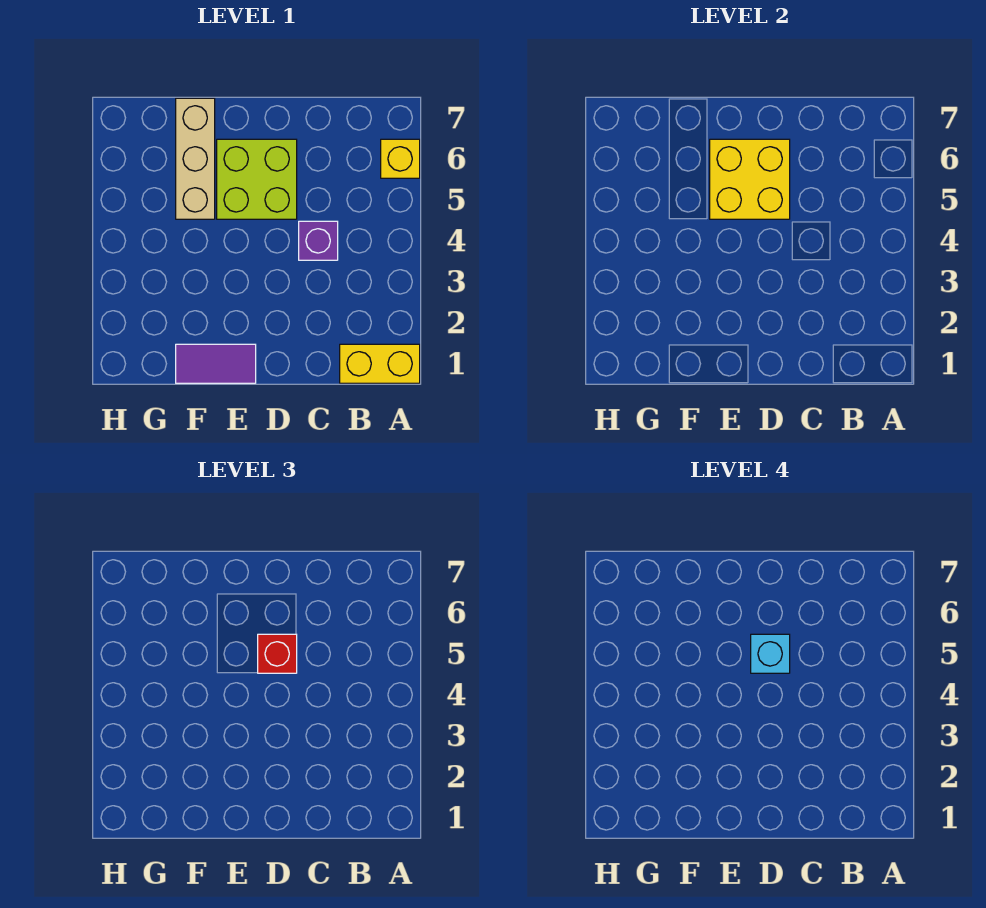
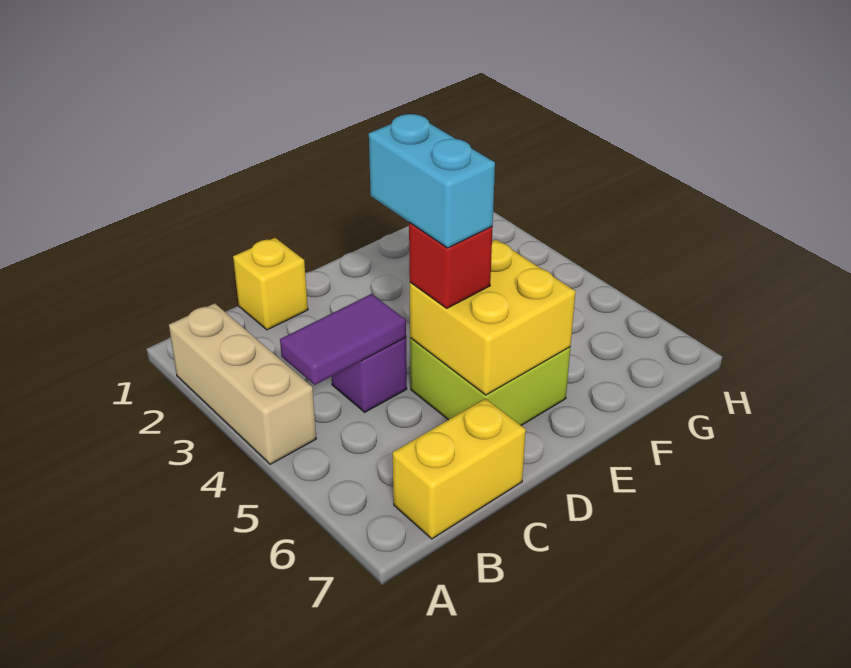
yellow brick A1:B1 level 1 -> yellow brick B7:C7 level 1
yellow brick A6 level 1 -> yellow brick C1 level 1
cyan brick D5 level 4 -> cyan brick D4:D5 level 4
purple tile E1:F1 level 1 -> purple tile B4:C4 level 2
tan brick F5:F7 level 1 -> tan brick A2:A4 level 1

